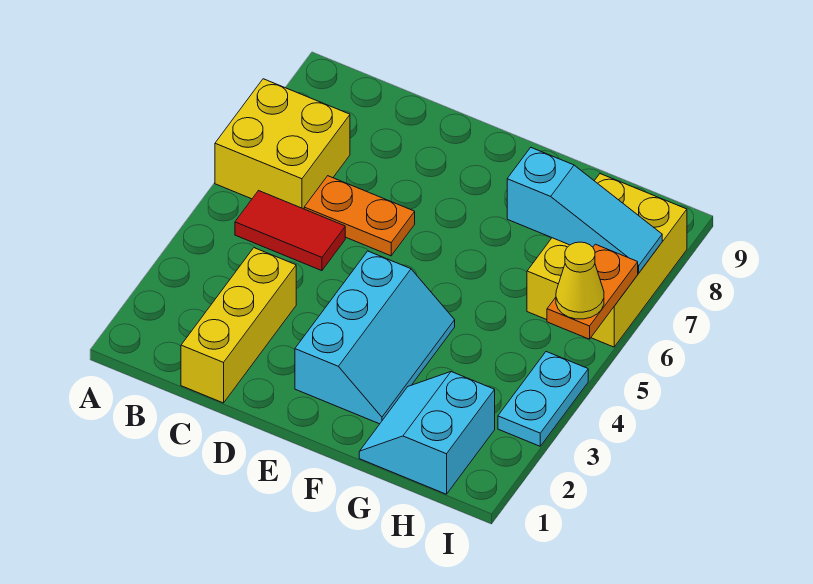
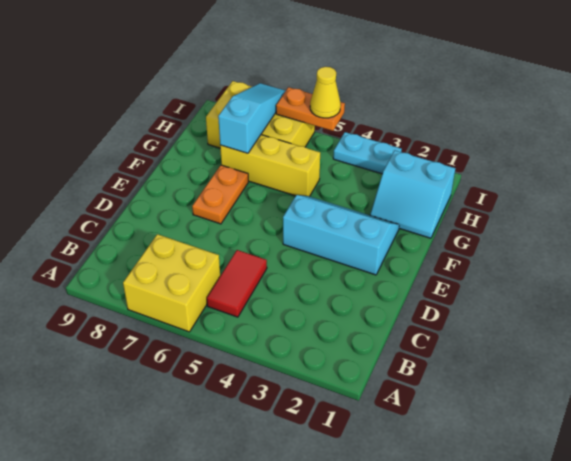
yellow brick C1:C3 level 1 -> yellow brick G5:G7 level 1
orange plate C6:D6 level 1 -> orange plate E7:F7 level 1

